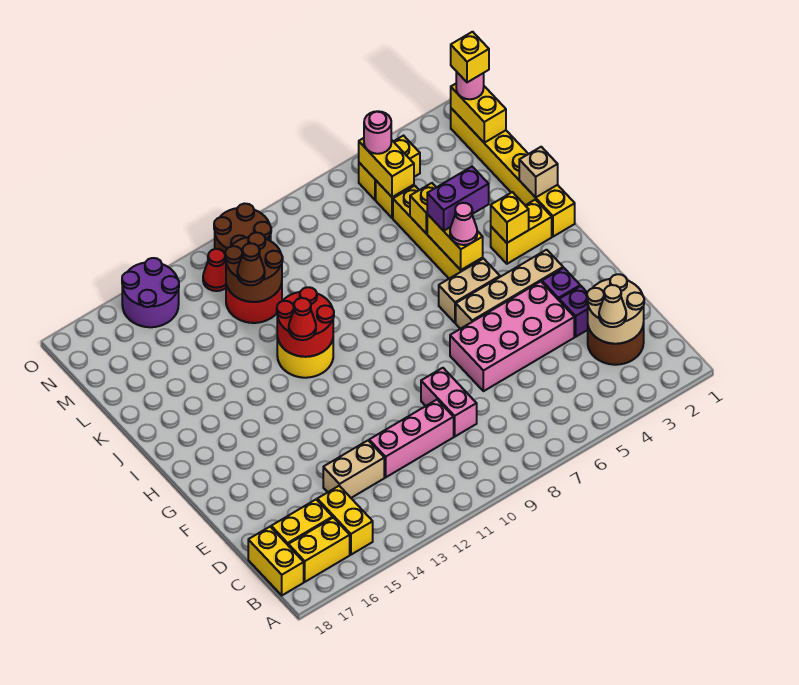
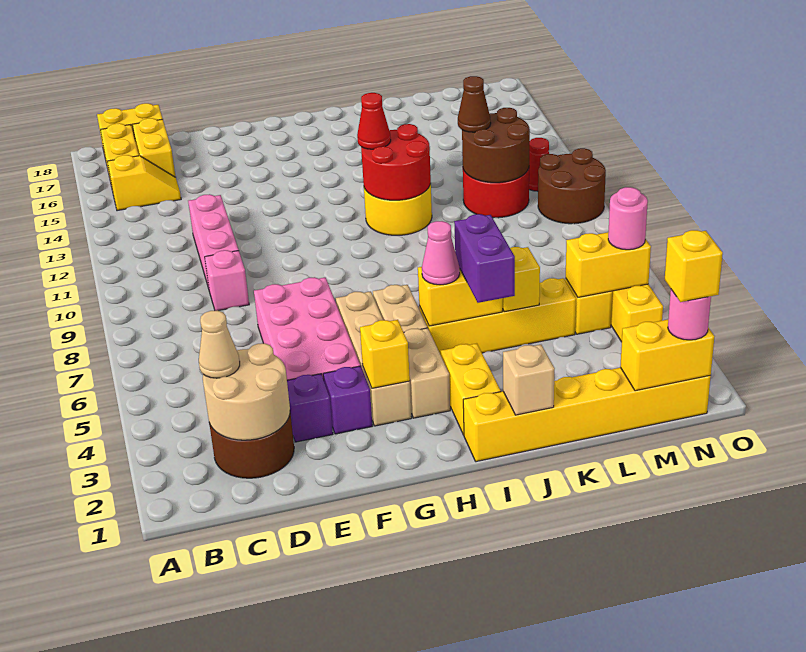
yellow brick B15:C15 level 1 -> yellow slope B15:C15 level 1 top B
pink brick D9:E9 level 1 -> pink brick D9 level 1
tan brick D13:D14 level 1 -> tan brick H3:H4 level 1
yellow brick I3 level 2 -> yellow brick G3 level 2
purple round brick N14:O15 level 1 -> none

